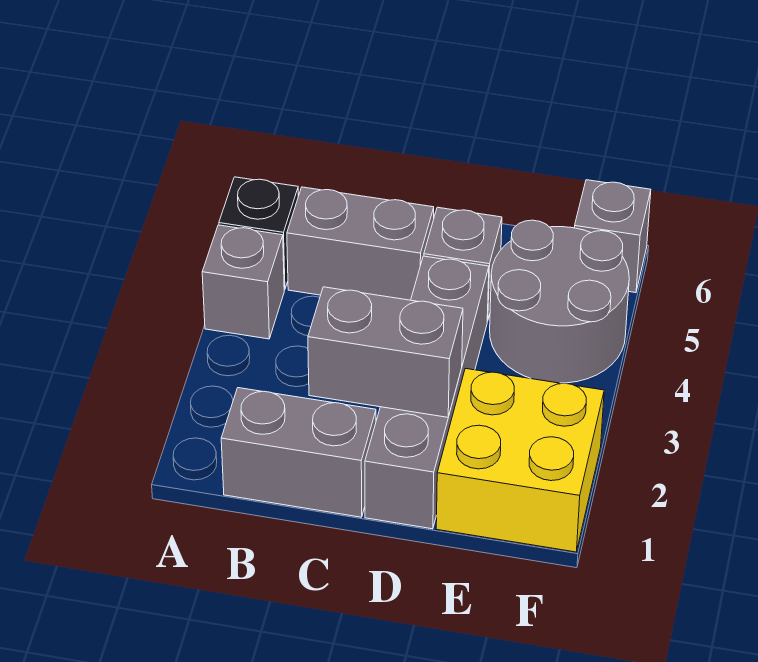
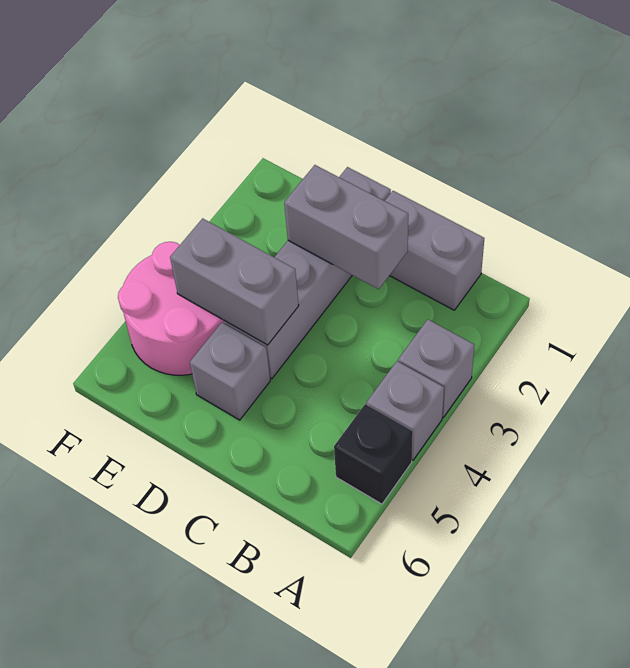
grey brick B5:C5 level 1 -> grey brick D4:E4 level 2
yellow brick E1:F2 level 1 -> none
grey round brick E4:F5 level 1 -> pink round brick E4:F5 level 1
grey brick F6 level 1 -> grey brick A3 level 1

